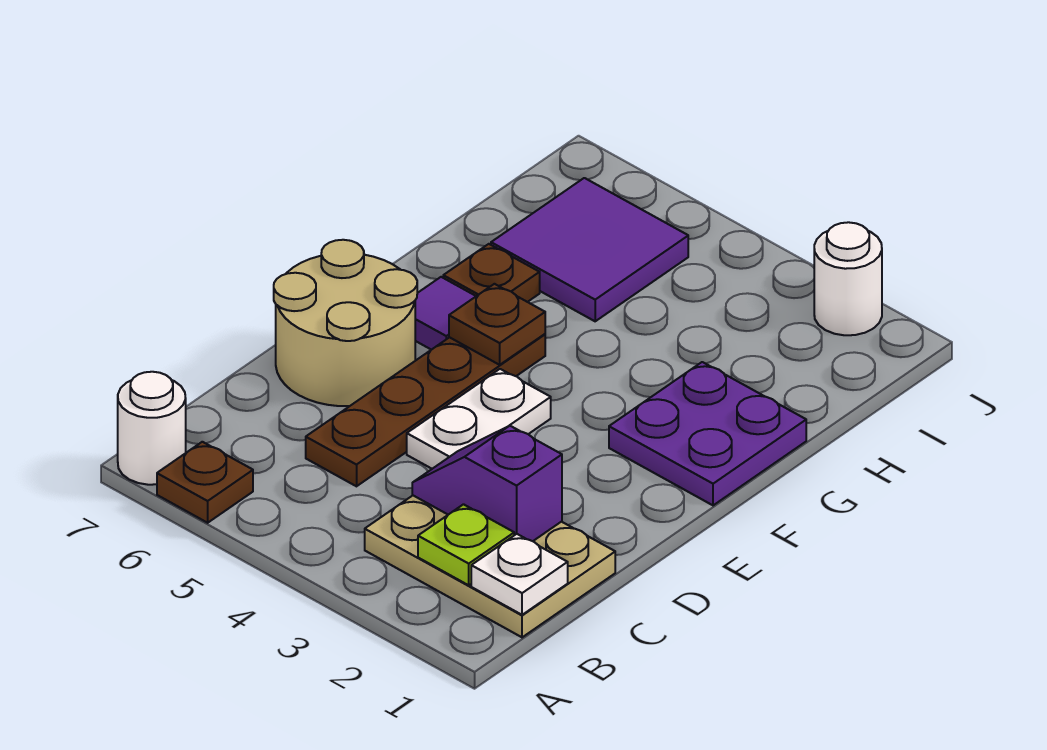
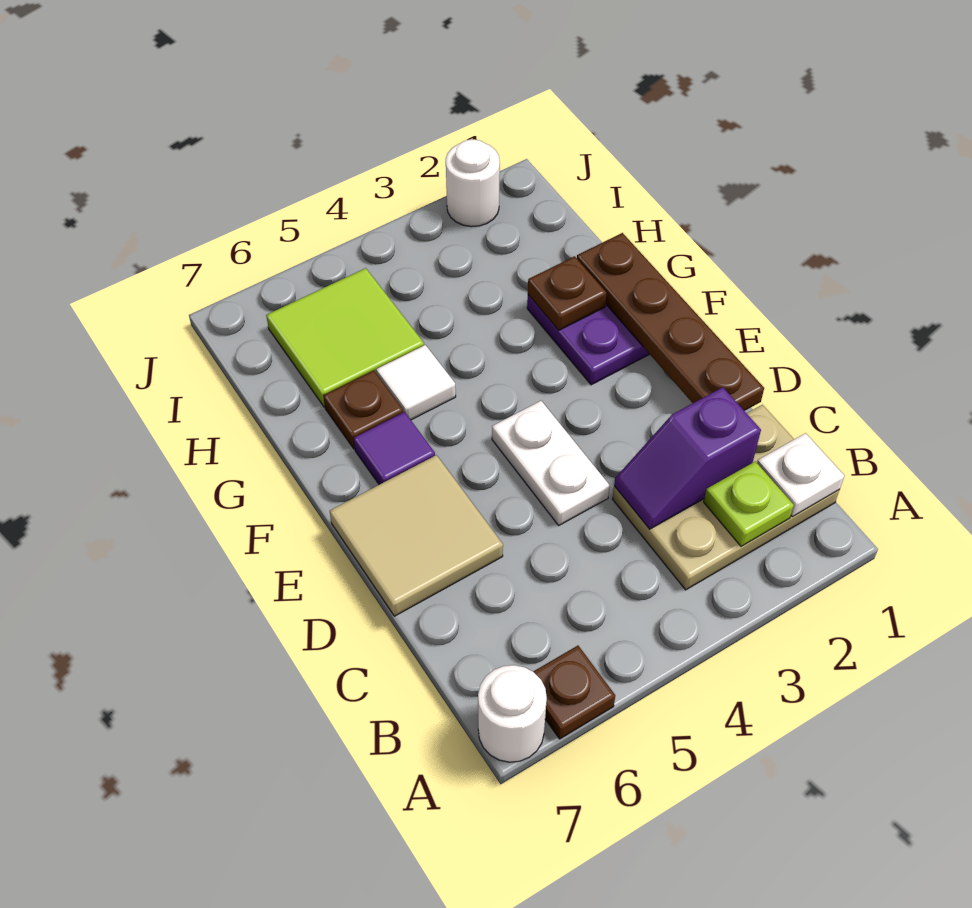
brown plate C5:F5 level 1 -> brown plate D1:G1 level 2
tan round brick D6:E7 level 1 -> tan tile D6:E7 level 1
brown plate F5 level 2 -> brown plate G2 level 2
none -> white tile G5 level 1
purple tile H5:I6 level 1 -> lime tile H5:I6 level 1

